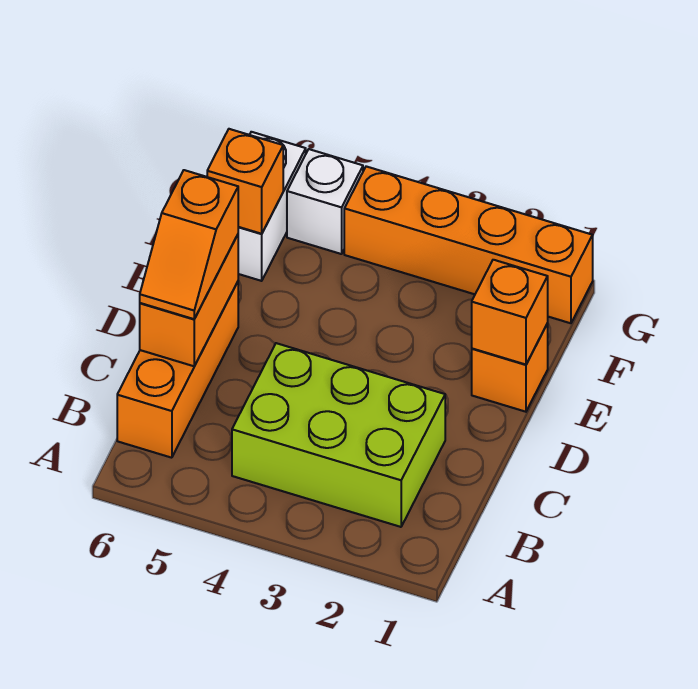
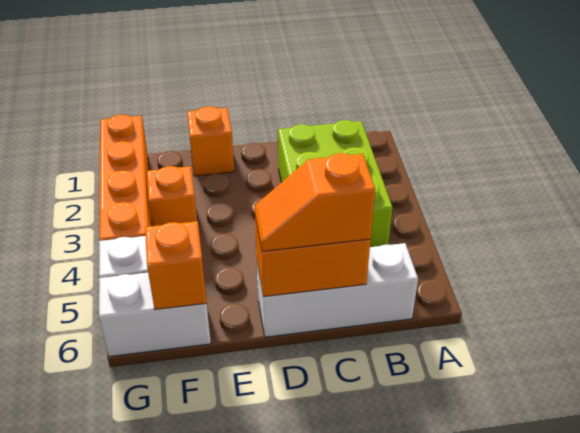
orange brick B6:D6 level 1 -> white brick B6:D6 level 1
orange slope C6:D6 level 3 top D -> orange slope C6:D6 level 3 top C
orange brick E1 level 2 -> orange brick F3 level 1

